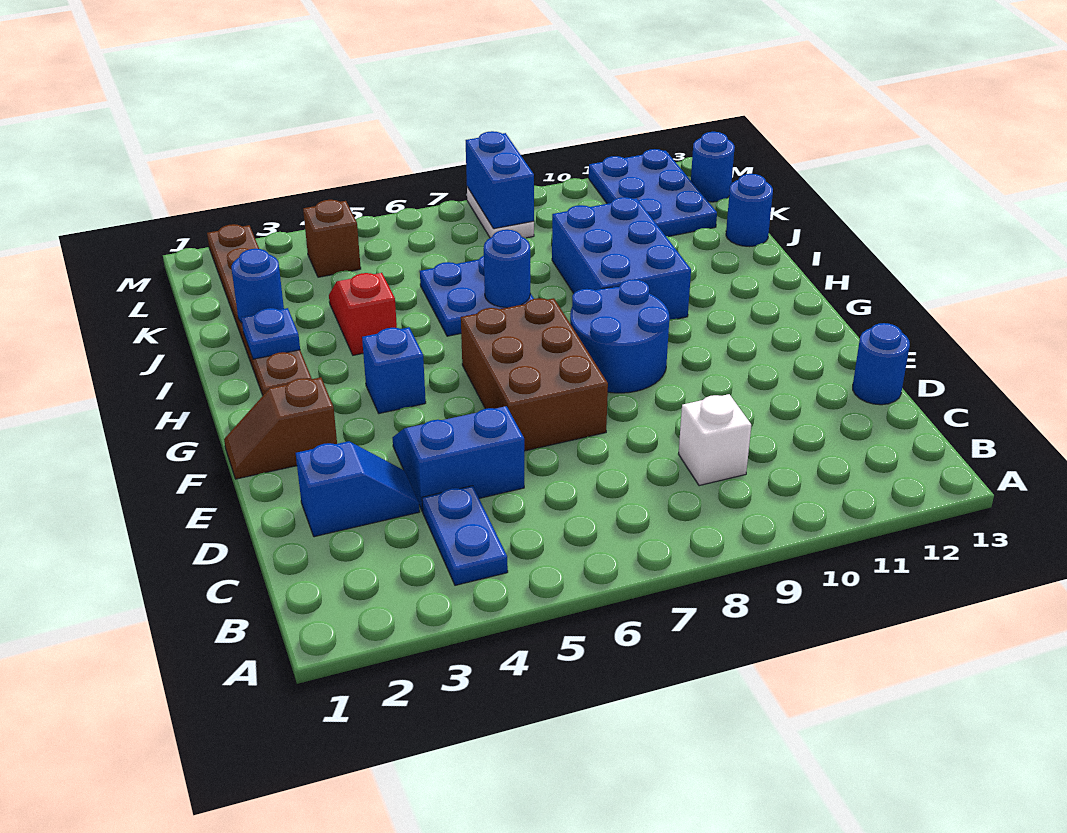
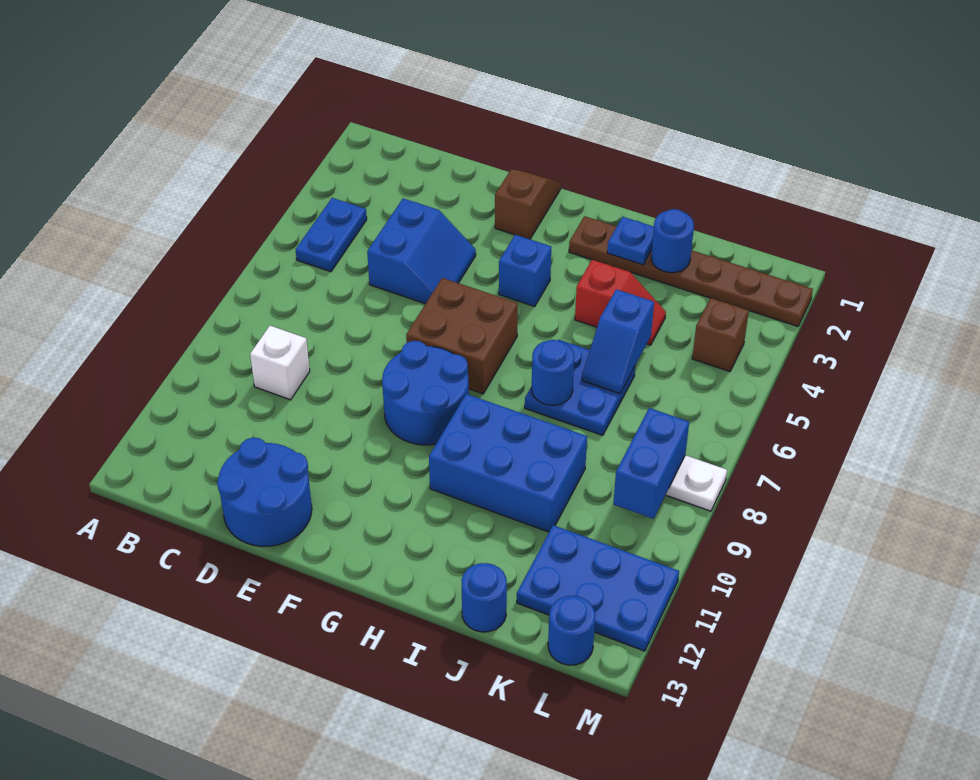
blue plate B4:C4 level 1 -> blue plate B4:B5 level 1
blue slope D2:D3 level 1 top 2 -> blue slope J5:J6 level 2 top 5
blue round brick D13 level 1 -> blue round brick D12:E13 level 1
brown brick E6:G7 level 1 -> brown brick F6:G7 level 1
blue brick L8:M8 level 2 -> blue brick L8:L9 level 2

